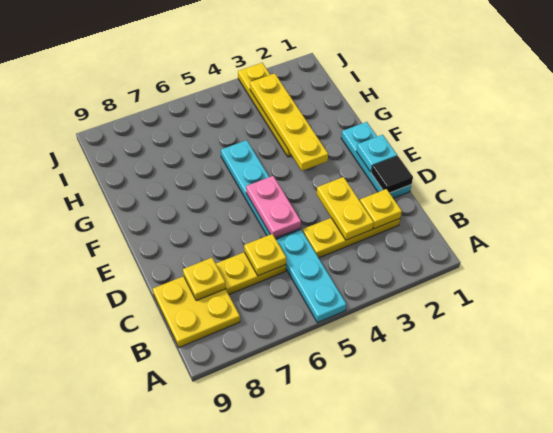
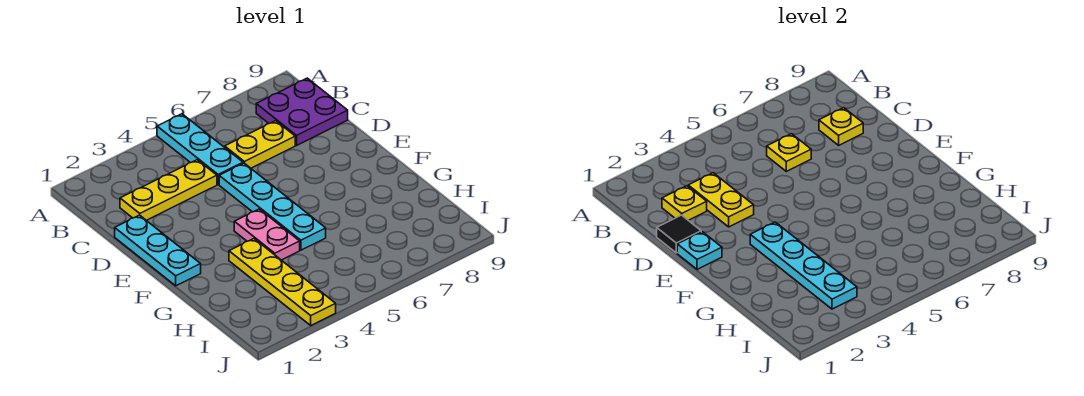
yellow plate B8:C9 level 1 -> purple plate B8:C9 level 1
pink plate D5:E5 level 2 -> pink plate F4:G4 level 1
yellow plate F3:I3 level 2 -> cyan plate F3:I3 level 2

